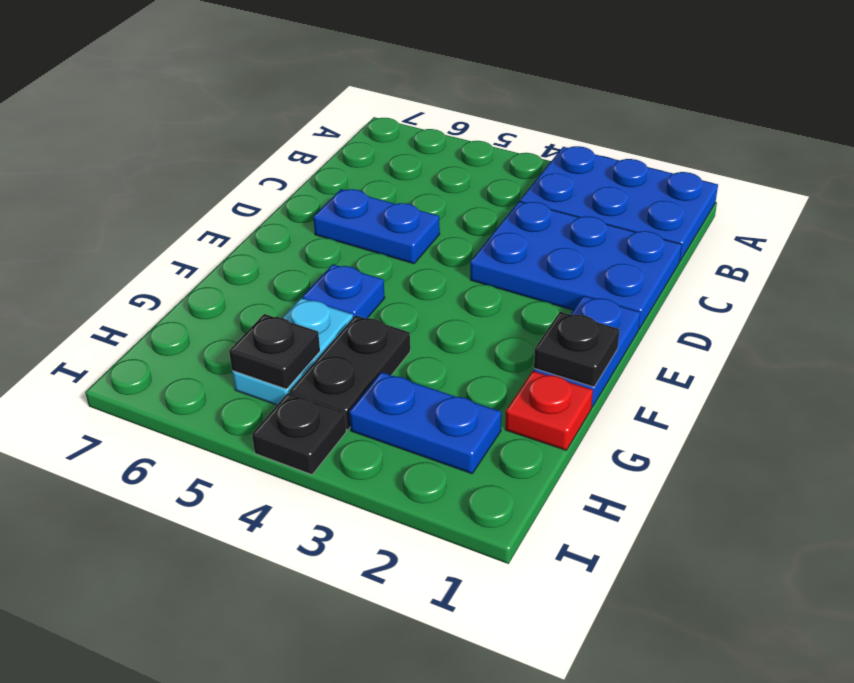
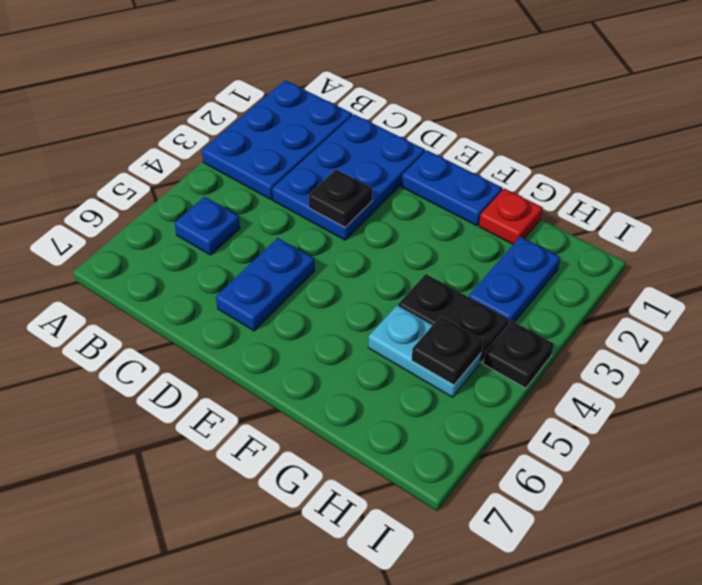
black plate F1 level 2 -> black plate D3 level 2
blue plate F5 level 1 -> blue plate B5 level 1

